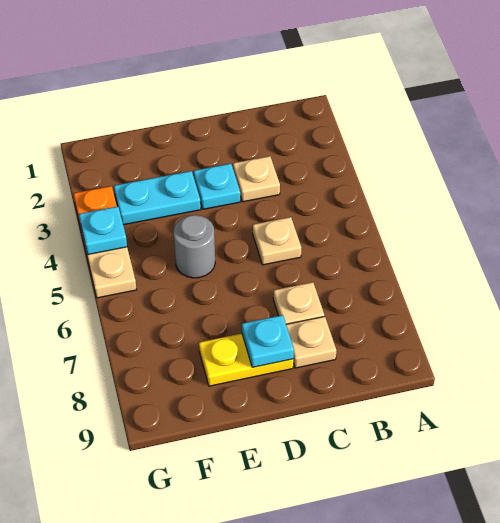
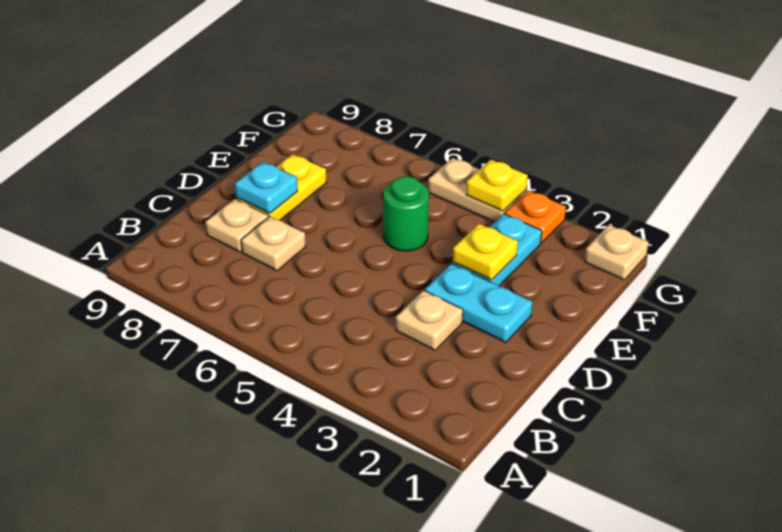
tan plate C5 level 1 -> tan plate G1 level 1
cyan plate D3 level 1 -> cyan plate D2:D3 level 1
none -> yellow plate E3 level 2
grey round brick E5 level 1 -> green round brick E5 level 1
cyan plate G4 level 2 -> yellow plate G4 level 2

